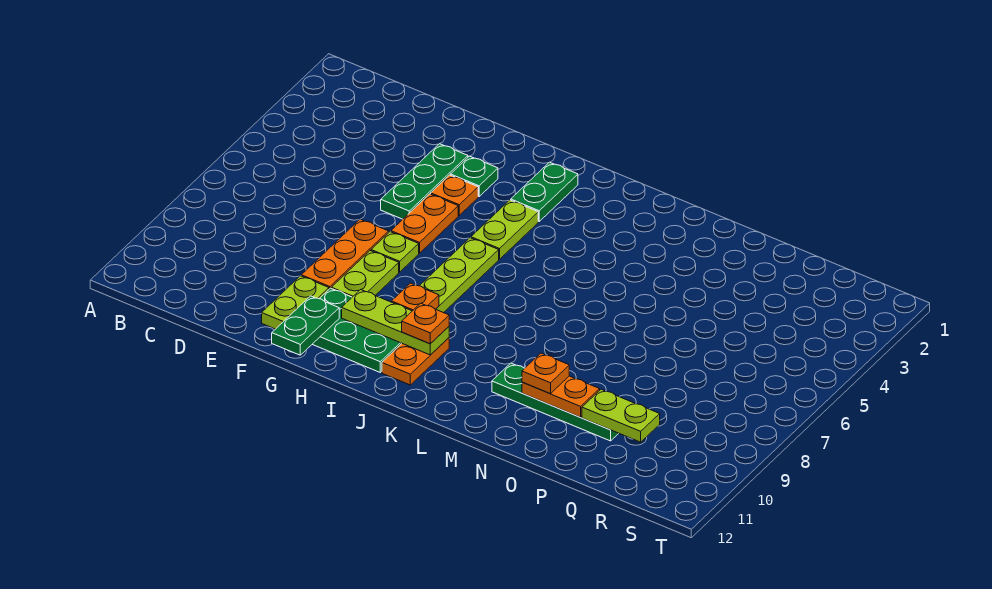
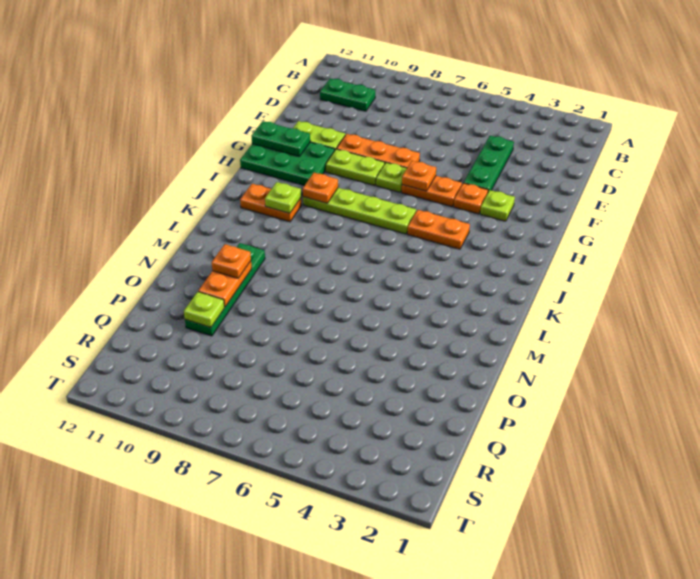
green plate F3:F5 level 1 -> green plate D4:F4 level 1
green plate G3 level 1 -> lime plate G3 level 1
green plate G10:I11 level 1 -> green plate G10:H12 level 1
lime plate H10:J10 level 2 -> lime plate J10 level 2
green plate I2:I3 level 1 -> green plate C10:C11 level 1
lime plate I4:I5 level 1 -> orange plate I4:I5 level 1
orange plate J10 level 3 -> orange plate G6 level 2
lime plate P10:Q10 level 2 -> lime plate P10 level 2

